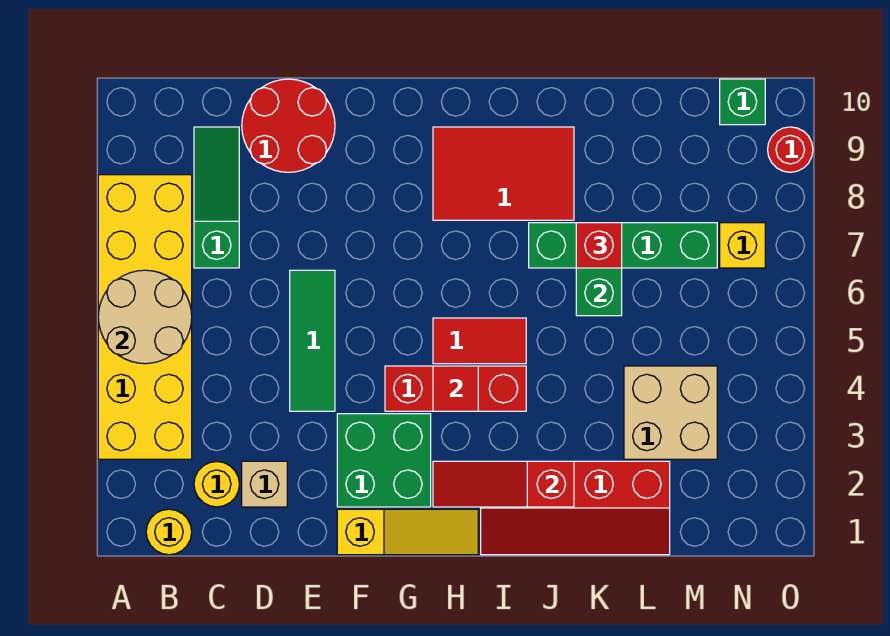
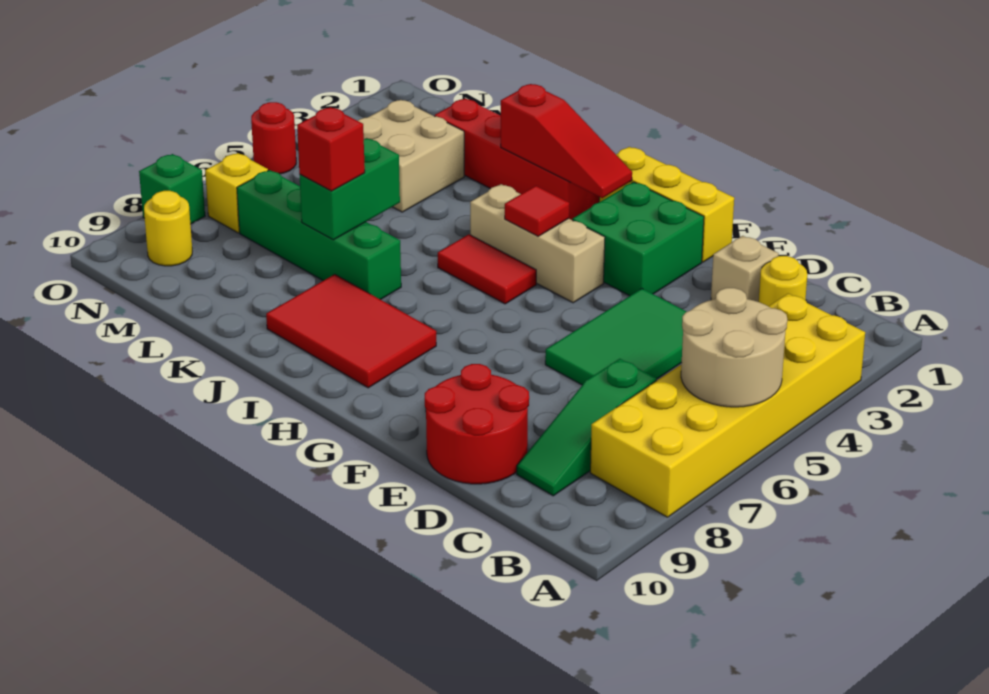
yellow round brick B1 level 1 -> yellow round brick N9 level 1
green tile E4:E6 level 1 -> green tile D4:E6 level 1
yellow slope F1:H1 level 1 top F -> yellow brick F1:H1 level 1
red brick G4:I4 level 1 -> tan brick G4:I4 level 1
green brick N10 level 1 -> green brick O8 level 1
red round brick O9 level 1 -> red round brick O5 level 1

